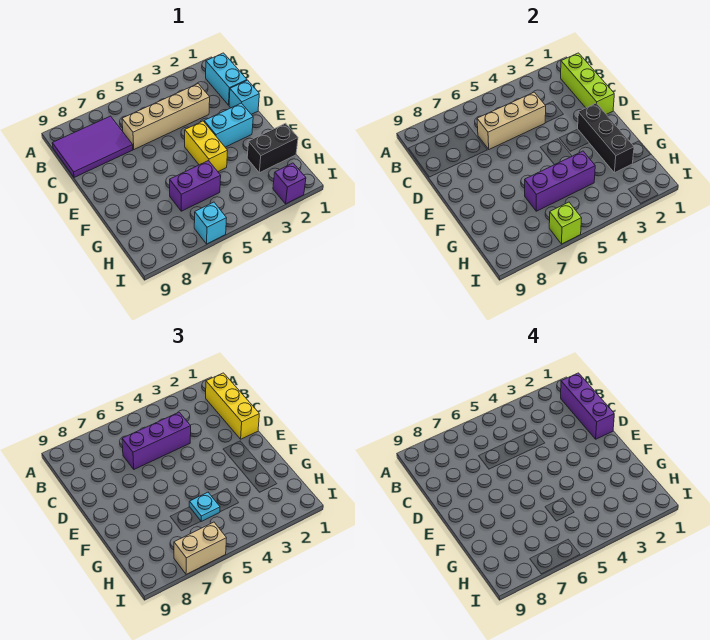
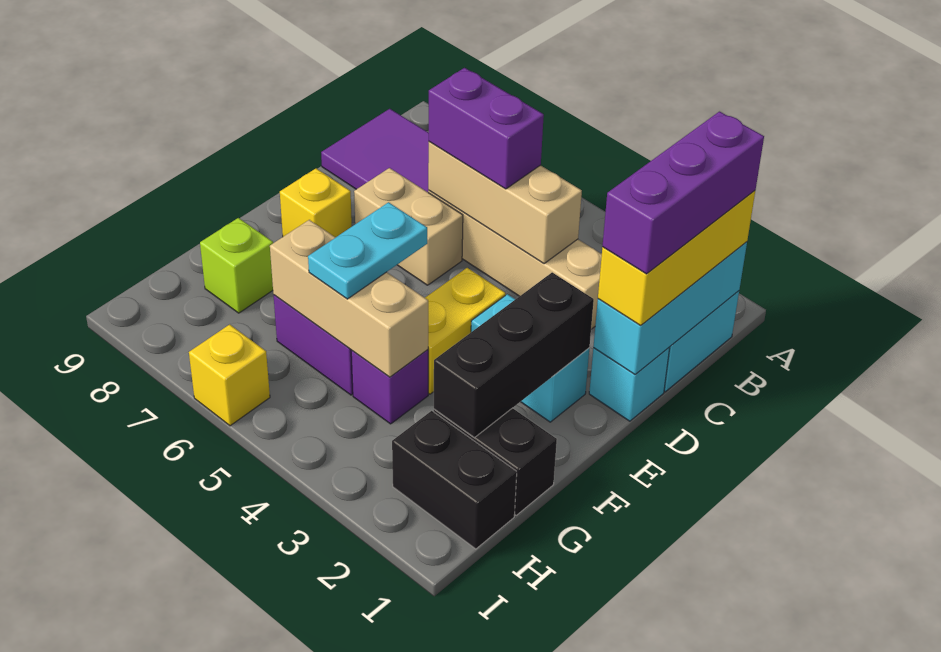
lime brick B1:D1 level 2 -> cyan brick B1:D1 level 2
purple brick C4:C6 level 3 -> purple brick C5:C6 level 3
none -> yellow brick E8 level 1
purple brick G4:G6 level 2 -> tan brick G4:G6 level 2
cyan plate G5 level 3 -> cyan plate F5:G5 level 3
none -> black brick H1:H2 level 1
purple brick I2 level 1 -> purple brick G4 level 1
cyan brick I6 level 1 -> yellow brick I6 level 1
lime brick I6 level 2 -> lime brick G8 level 1
tan brick I6:I7 level 3 -> tan brick D6:D7 level 1

